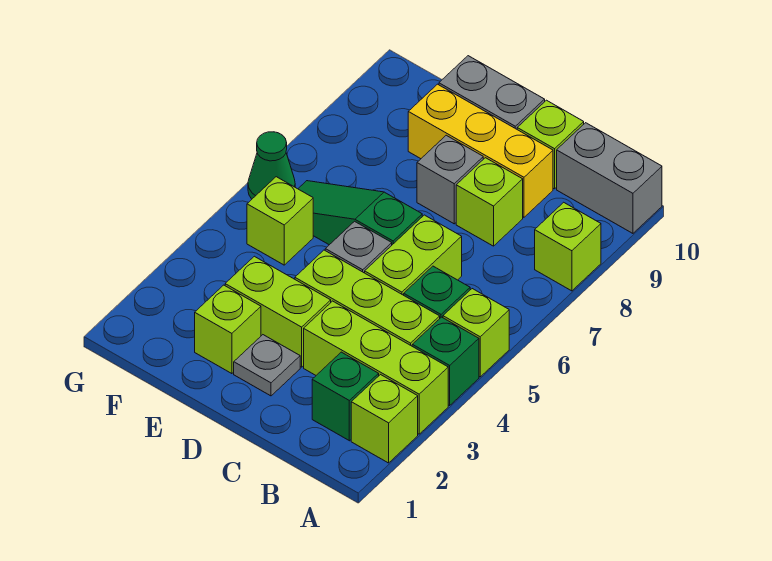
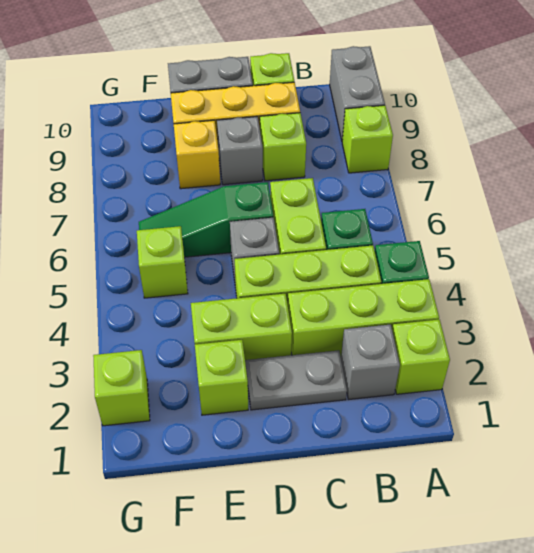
lime brick A5 level 1 -> lime brick G2 level 1
grey brick A10:B10 level 1 -> grey brick A9:A10 level 1
green brick B2 level 1 -> grey brick B2 level 1
grey plate D2 level 1 -> grey plate C2:D2 level 1
none -> yellow brick E8 level 1
green cone G6 level 1 -> none

